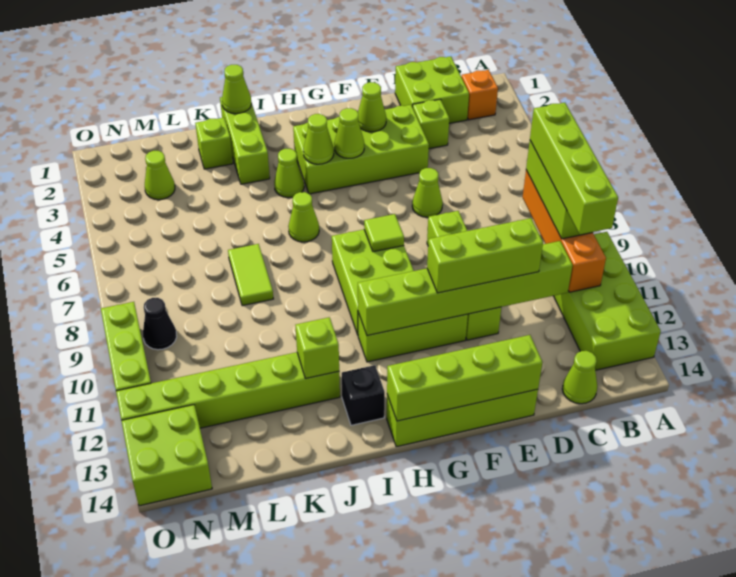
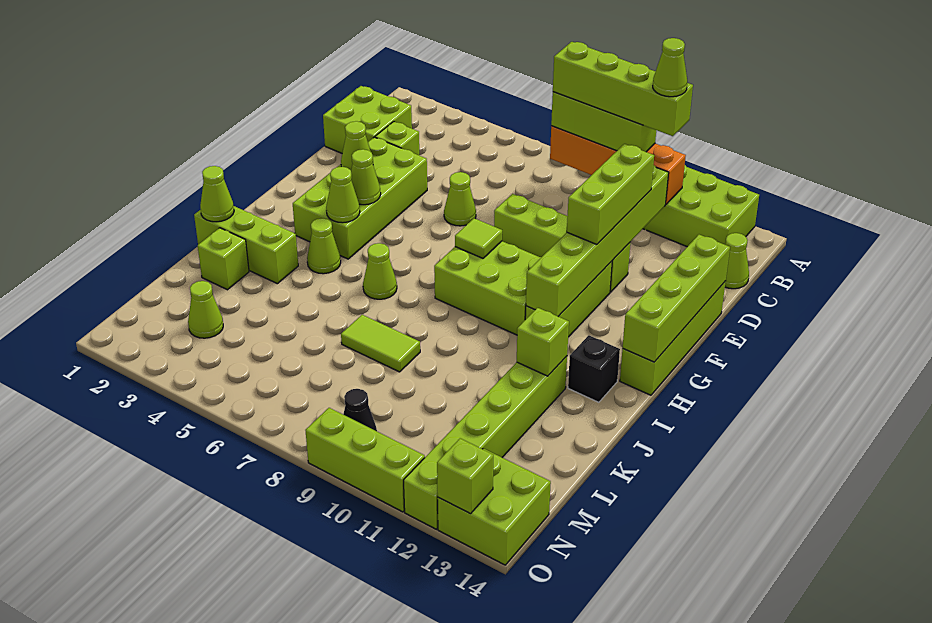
orange brick B2 level 1 -> none
none -> lime cone B11 level 5
none -> lime brick O13 level 2

